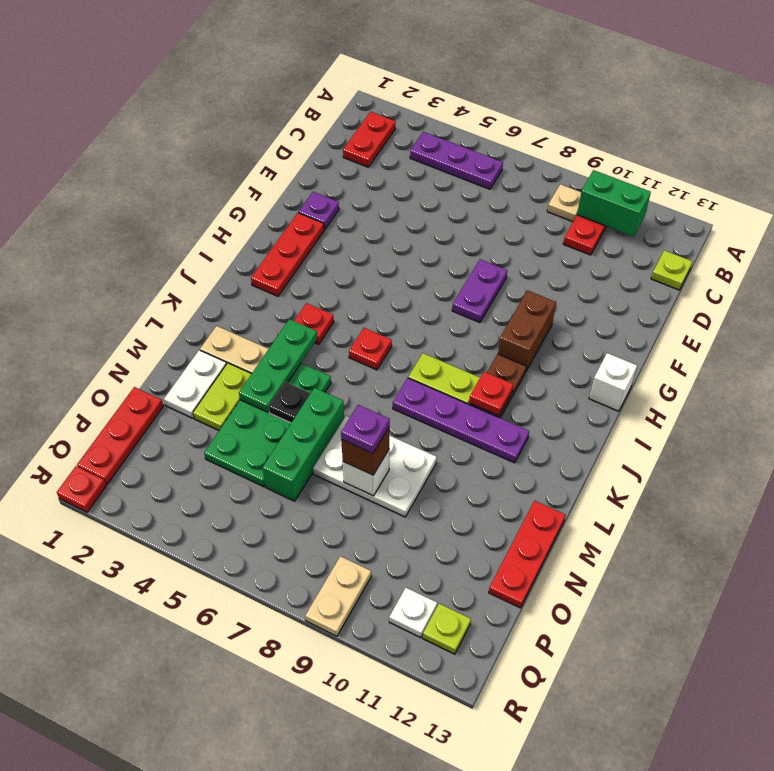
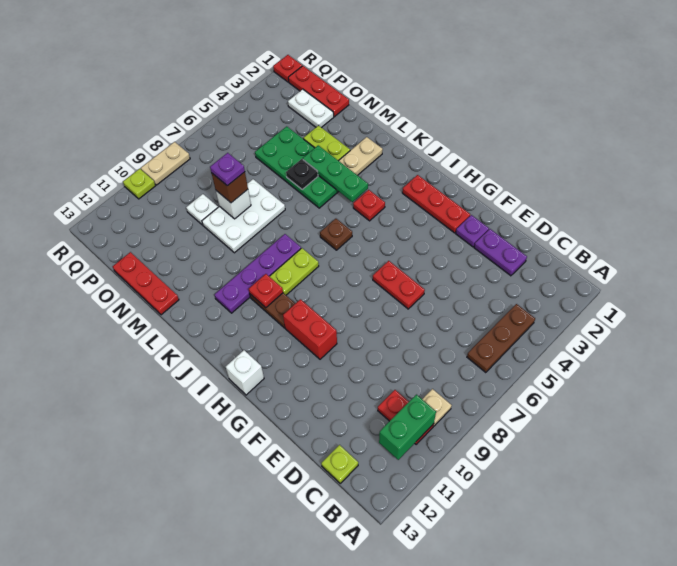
red plate B2:C2 level 1 -> red plate F6:G6 level 1
purple plate B4:B6 level 1 -> brown plate B4:B6 level 1
purple plate F8:G8 level 1 -> purple plate D2:E2 level 1
brown brick G10:H10 level 1 -> red brick G10:H10 level 1
red plate J6 level 1 -> brown plate J6 level 1
white plate M2:N2 level 1 -> white plate O2:P2 level 1
green brick M6:O6 level 1 -> none
tan plate Q9:R9 level 1 -> tan plate R8:R9 level 1
white plate Q11 level 1 -> white plate O9 level 1
lime plate Q12 level 1 -> lime plate R10 level 1

